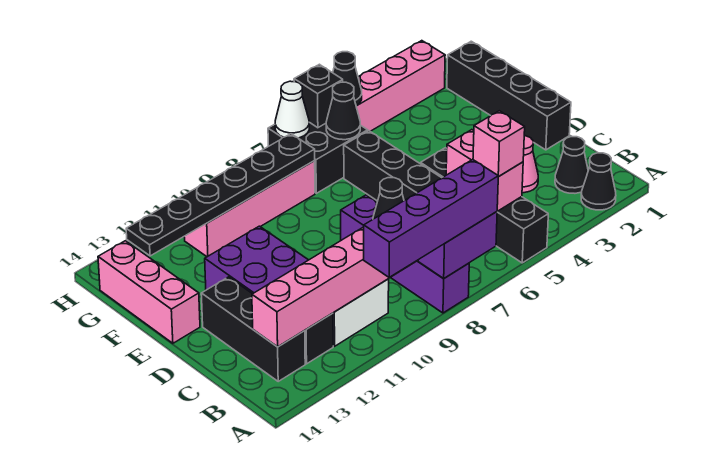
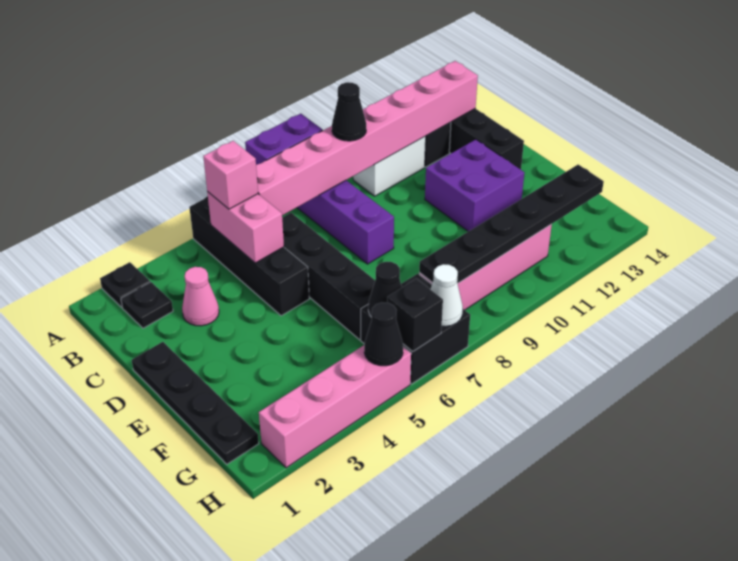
black cone A2 level 1 -> black plate A2 level 1
purple brick A7:A10 level 3 -> none
black cone B2 level 1 -> black plate B2 level 1
black brick D1:G1 level 1 -> black plate D1:G1 level 1
pink brick E14:G14 level 1 -> none

